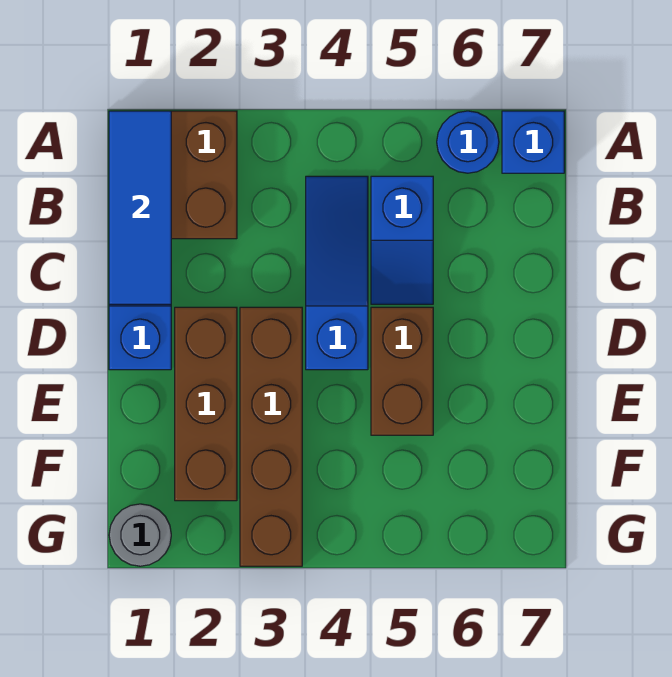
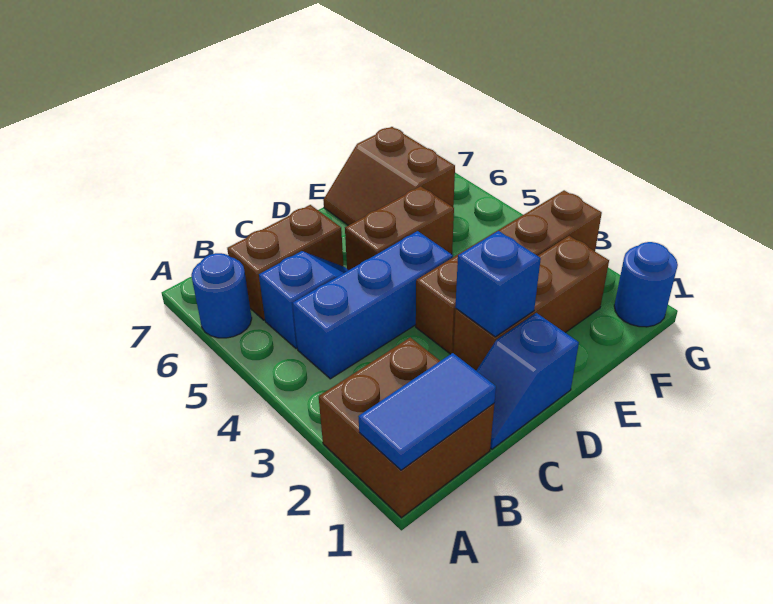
blue tile A1:C1 level 2 -> blue tile A1:B1 level 2
blue brick A7 level 1 -> blue brick D2 level 2
blue slope B4:D4 level 1 top D -> blue brick B4:D4 level 1
none -> brown brick B6:C6 level 1
none -> brown slope E6:F7 level 1 top F
grey round brick G1 level 1 -> blue round brick G1 level 1

